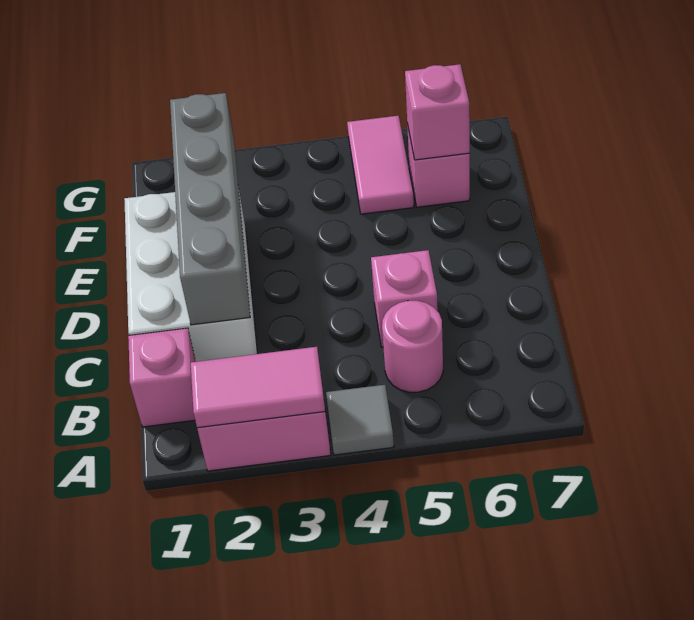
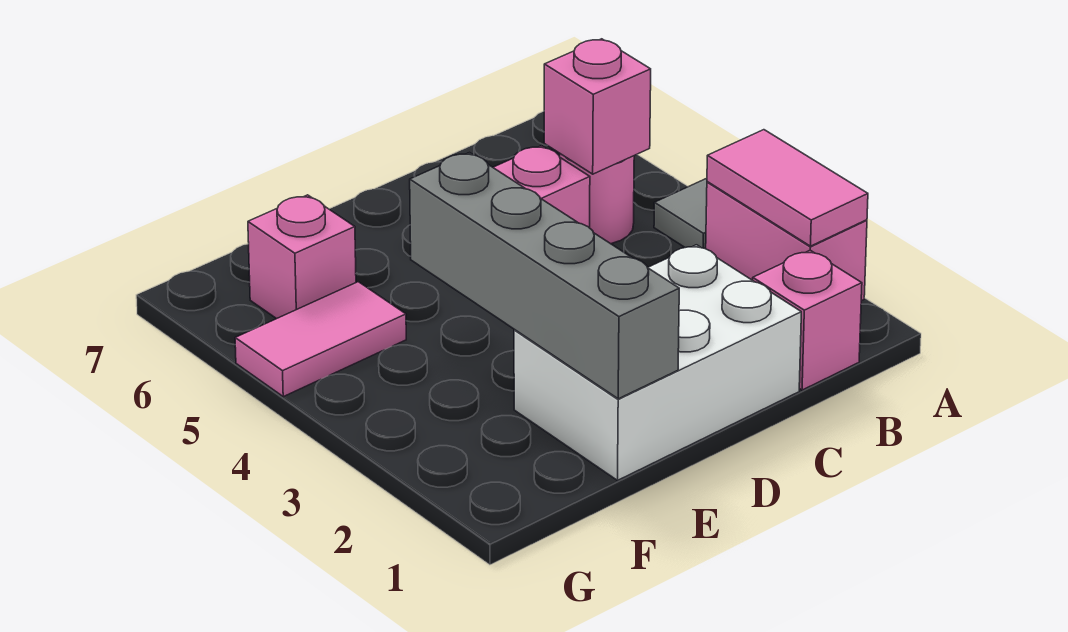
grey brick C2:F2 level 2 -> grey brick E1:E4 level 2
pink brick F6 level 2 -> pink brick B5 level 2

